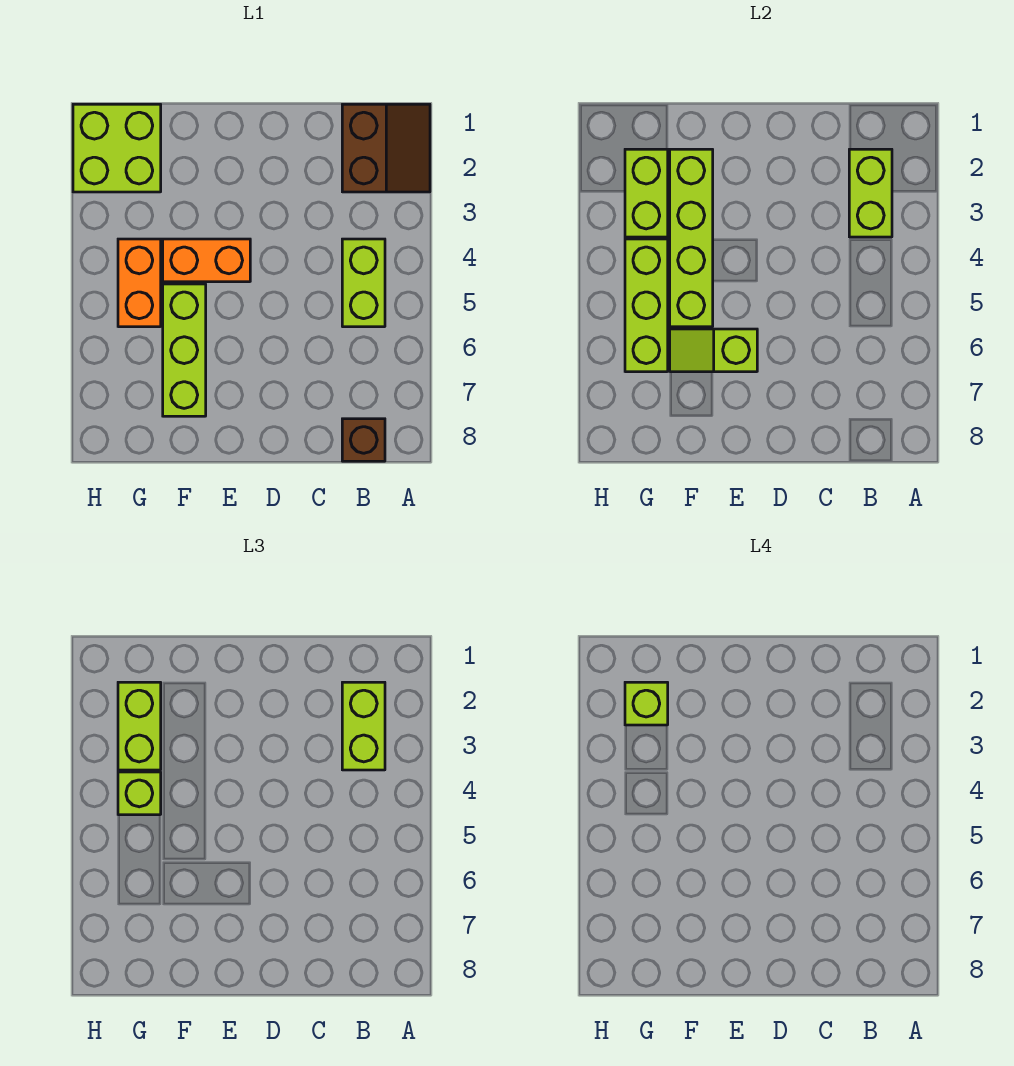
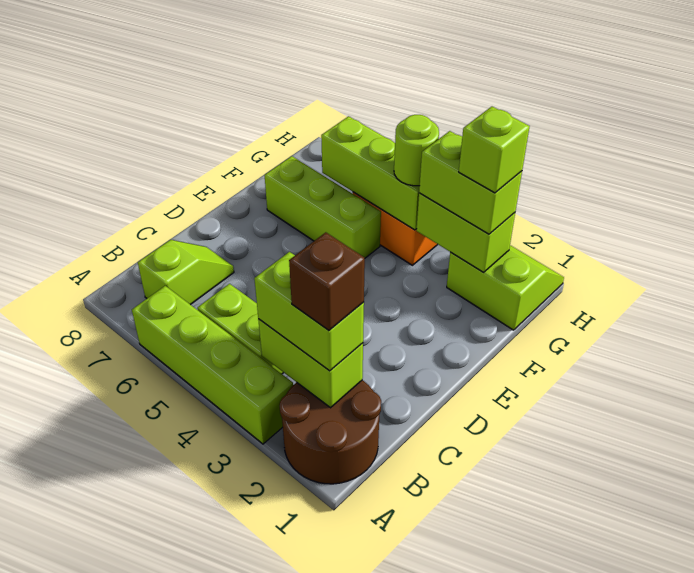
brown slope A1:B2 level 1 top B -> brown round brick A1:B2 level 1
brown brick B8 level 1 -> brown brick B2 level 4
orange brick E4:F4 level 1 -> none
lime slope E6:F6 level 2 top E -> lime slope B7:C7 level 1 top B
lime brick F2:F5 level 2 -> lime brick A3:A6 level 1
lime brick G1:H2 level 1 -> lime slope G1:H2 level 1 top G
lime brick G4 level 3 -> lime round brick G4 level 3

